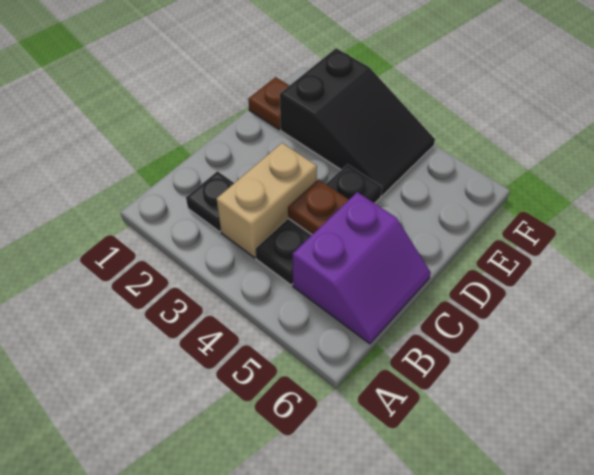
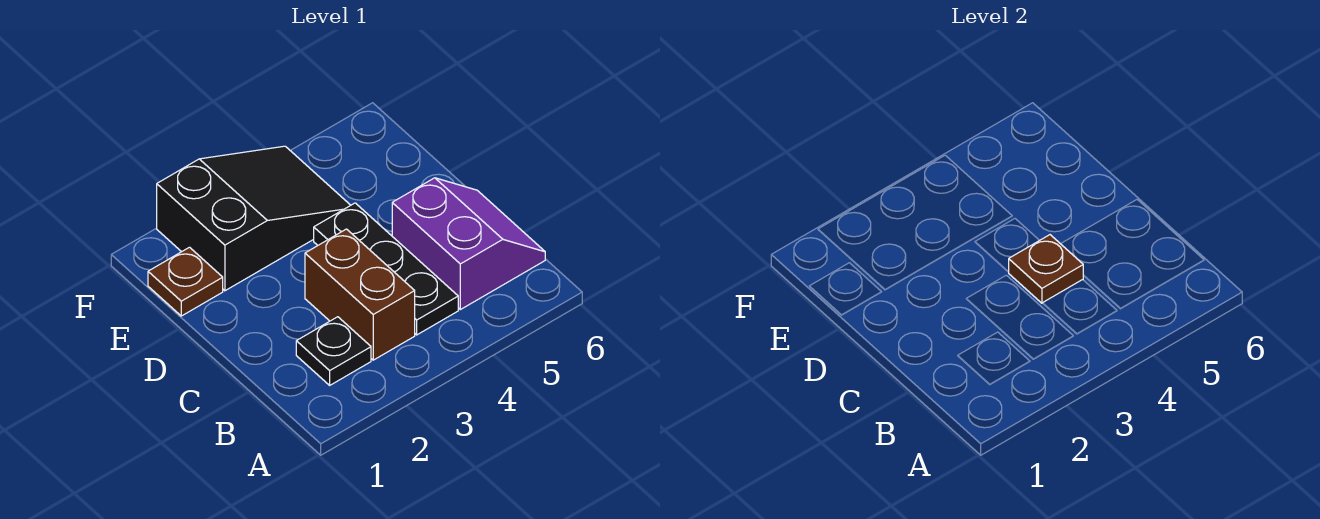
tan brick B3:C3 level 1 -> brown brick B3:C3 level 1

